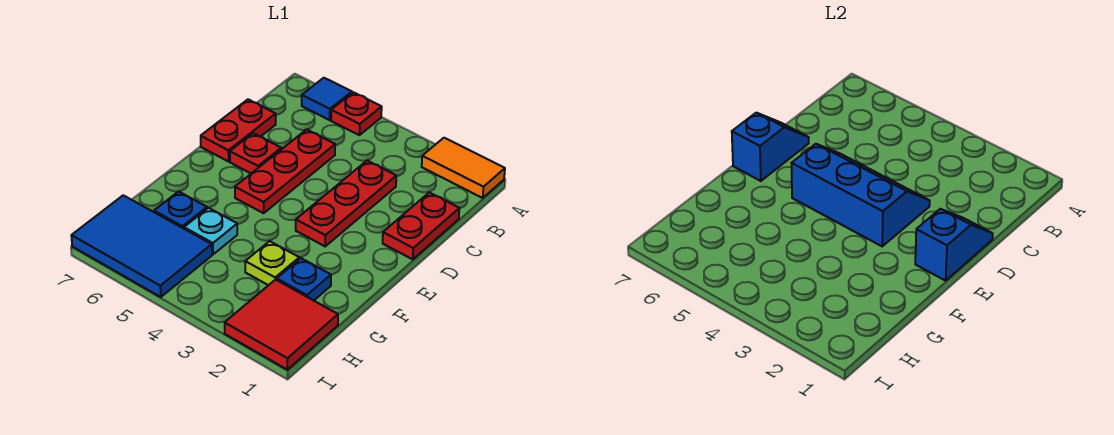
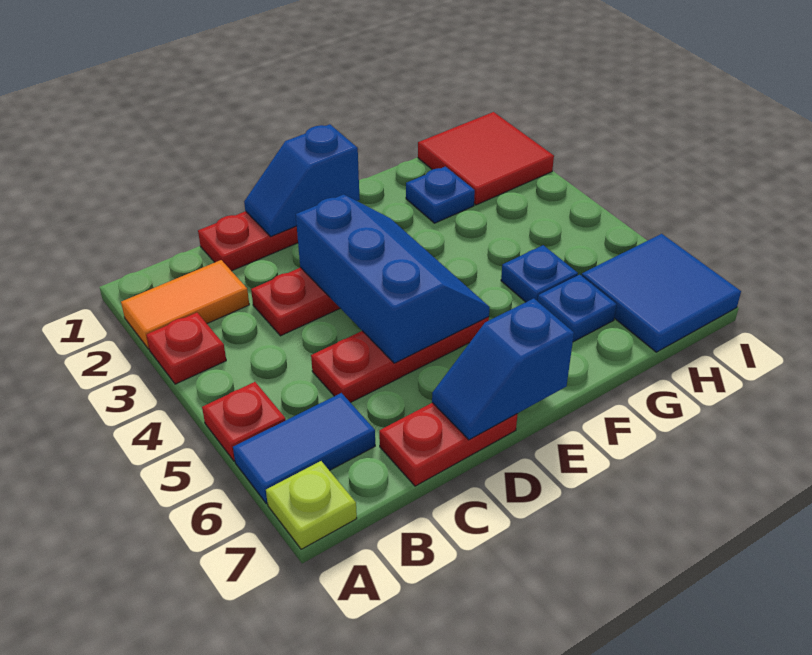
orange tile A1:A2 level 1 -> orange tile A2:B2 level 1
blue tile A6 level 1 -> blue tile A6:B6 level 1
blue slope D3:E5 level 2 top E -> blue slope D3:E5 level 2 top D
red plate D6 level 1 -> red plate A3 level 1
lime plate G3 level 1 -> lime plate A7 level 1
cyan plate G5 level 1 -> blue plate G5 level 1
blue tile H5:I7 level 1 -> blue tile H6:I7 level 1

